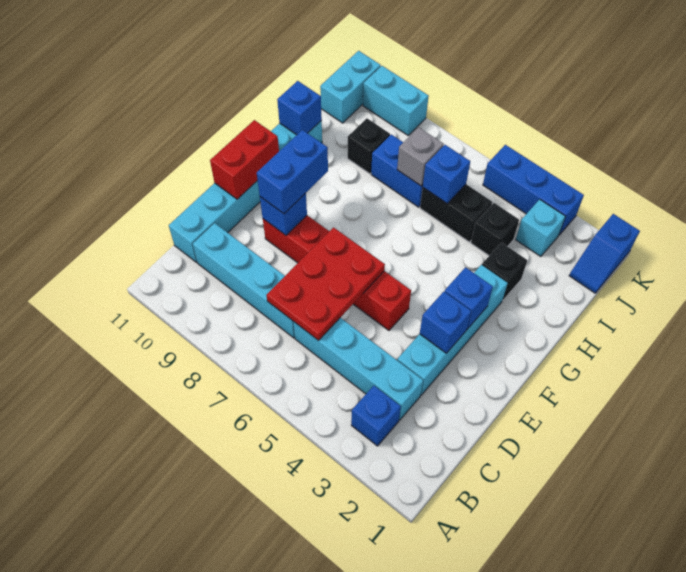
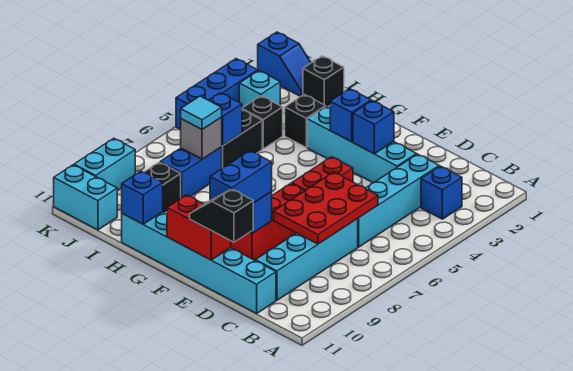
red plate C6:E7 level 2 -> red plate C6:D8 level 2
none -> black slope D11:E11 level 3 top D
blue brick E9:F9 level 3 -> blue brick E9:E10 level 3
none -> black brick I1 level 1
none -> cyan tile I7 level 3

